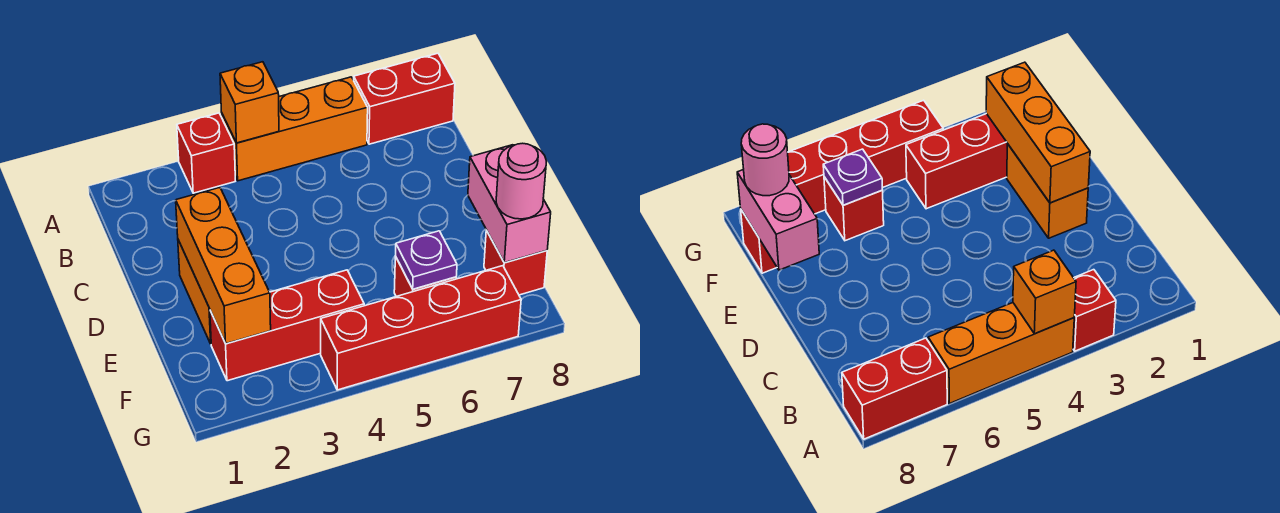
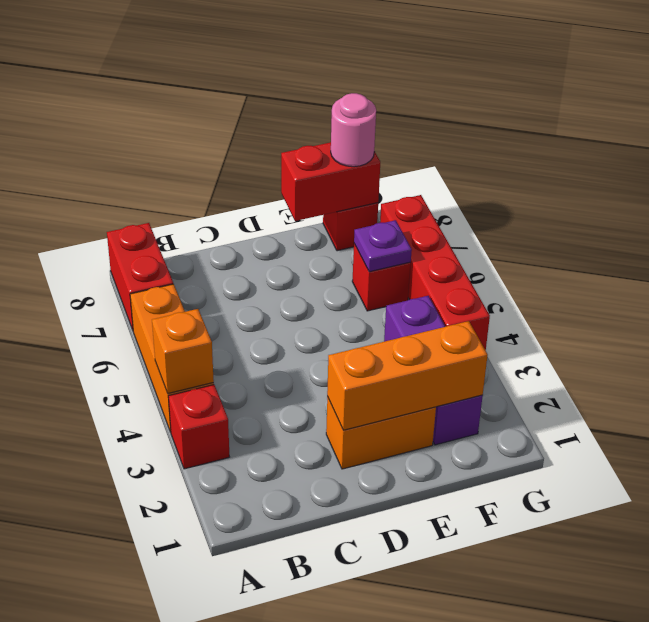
pink brick E8:F8 level 2 -> red brick E8:F8 level 2
red brick F2:F4 level 1 -> purple brick F2:F4 level 1

